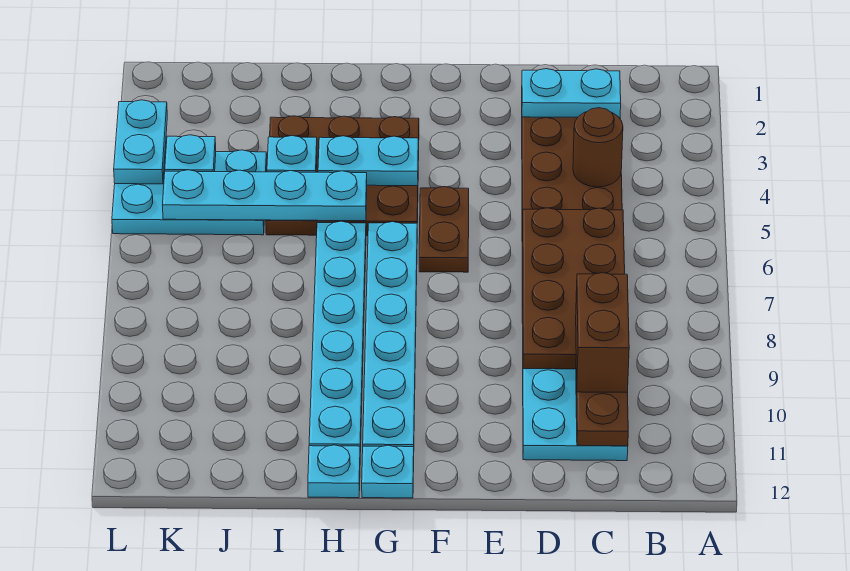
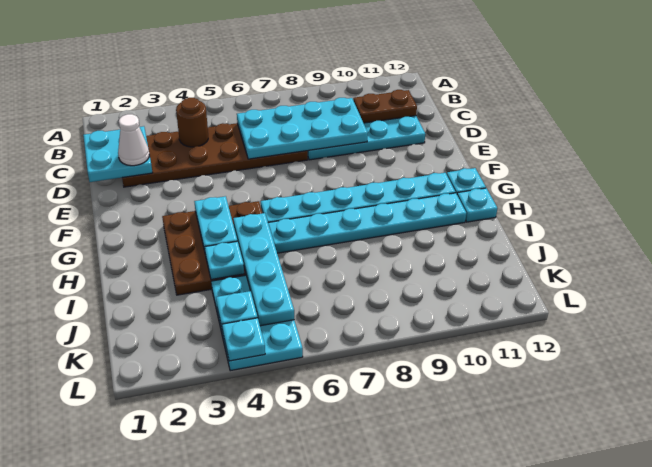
cyan plate C2:D2 level 2 -> cyan plate C1:D2 level 2
brown plate C6:D9 level 2 -> cyan plate C6:D9 level 2
brown brick C9:C10 level 3 -> none
none -> white cone D2 level 3
brown plate F5:F6 level 1 -> none
cyan plate L3:L4 level 2 -> cyan plate L4 level 2

